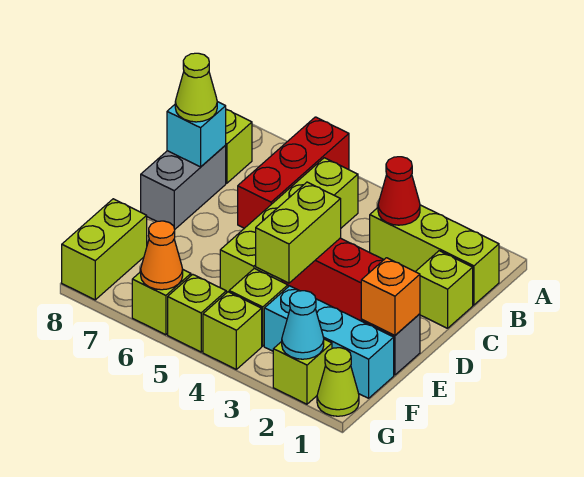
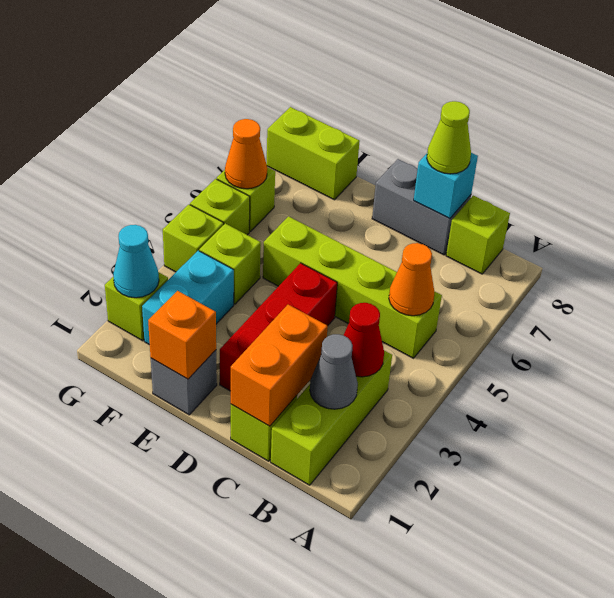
red brick A6:C6 level 1 -> none
none -> grey cone B2 level 2
none -> orange cone B5 level 2
none -> orange brick C1:C2 level 2
lime brick D4:E4 level 2 -> none
cyan brick F1:F3 level 1 -> cyan brick F2:F3 level 1
lime cone G1 level 1 -> none

